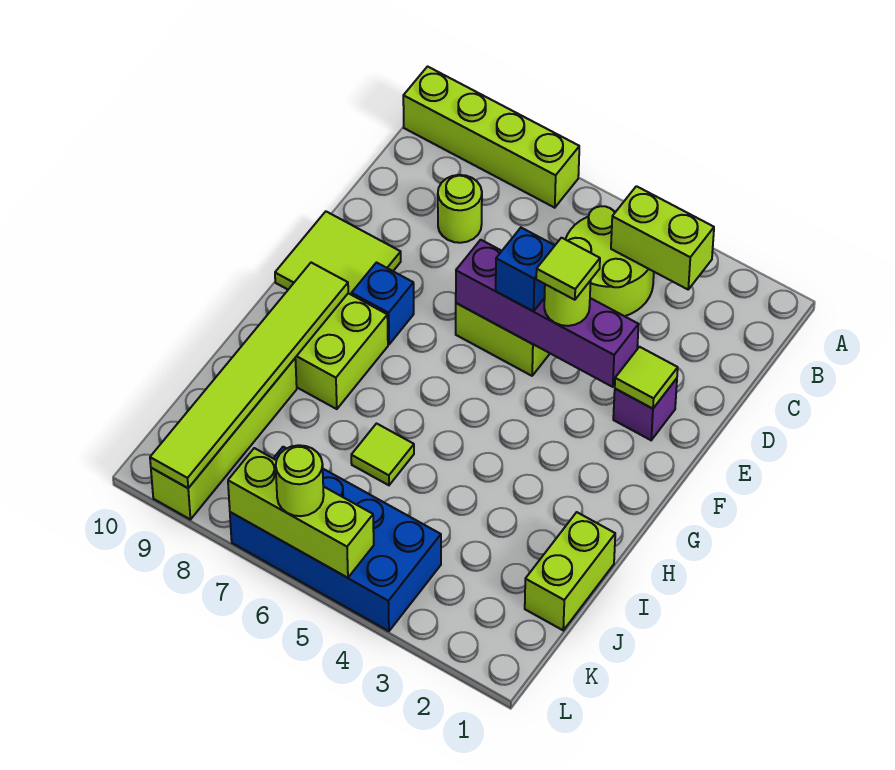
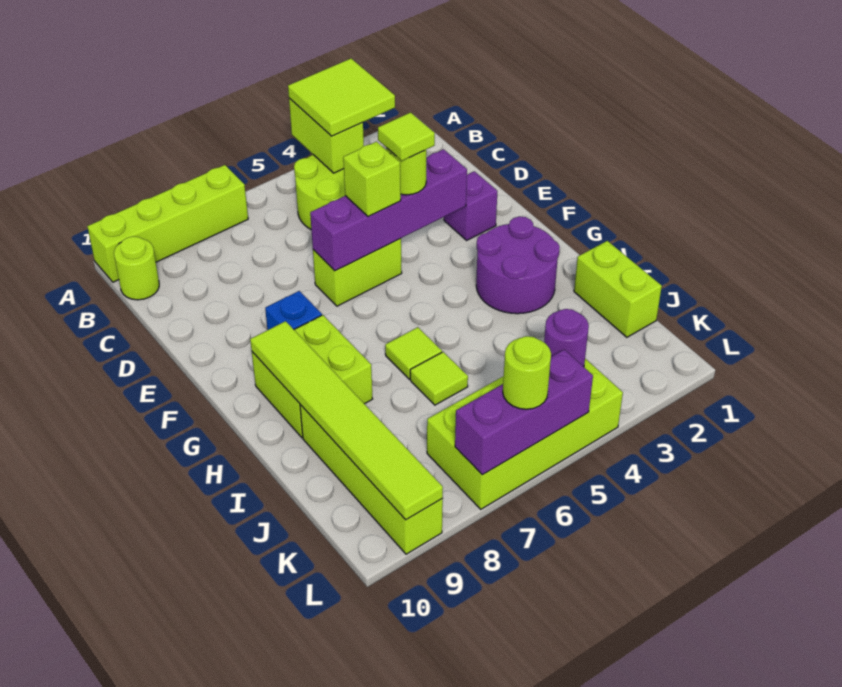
lime brick B3:B4 level 2 -> lime brick A4:B4 level 2
lime round brick C8 level 1 -> lime round brick B10 level 1
lime tile E2 level 2 -> lime tile H6 level 1
blue brick E5 level 3 -> lime brick E5 level 3
lime tile E9:F10 level 1 -> lime tile A3:B4 level 3
none -> purple round brick G2:H3 level 1
blue brick K4:L7 level 1 -> lime brick K4:L7 level 1
none -> purple round brick K4 level 2
lime brick L5:L7 level 2 -> purple brick L5:L7 level 2

